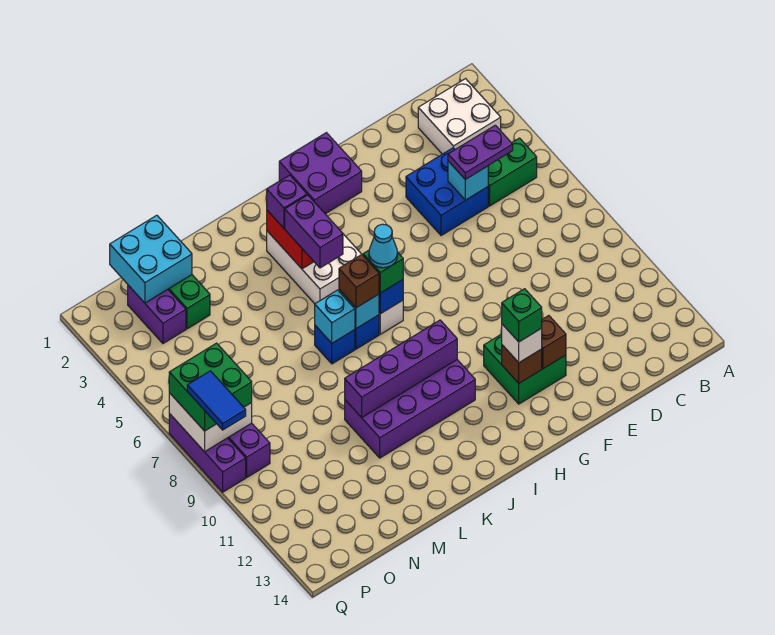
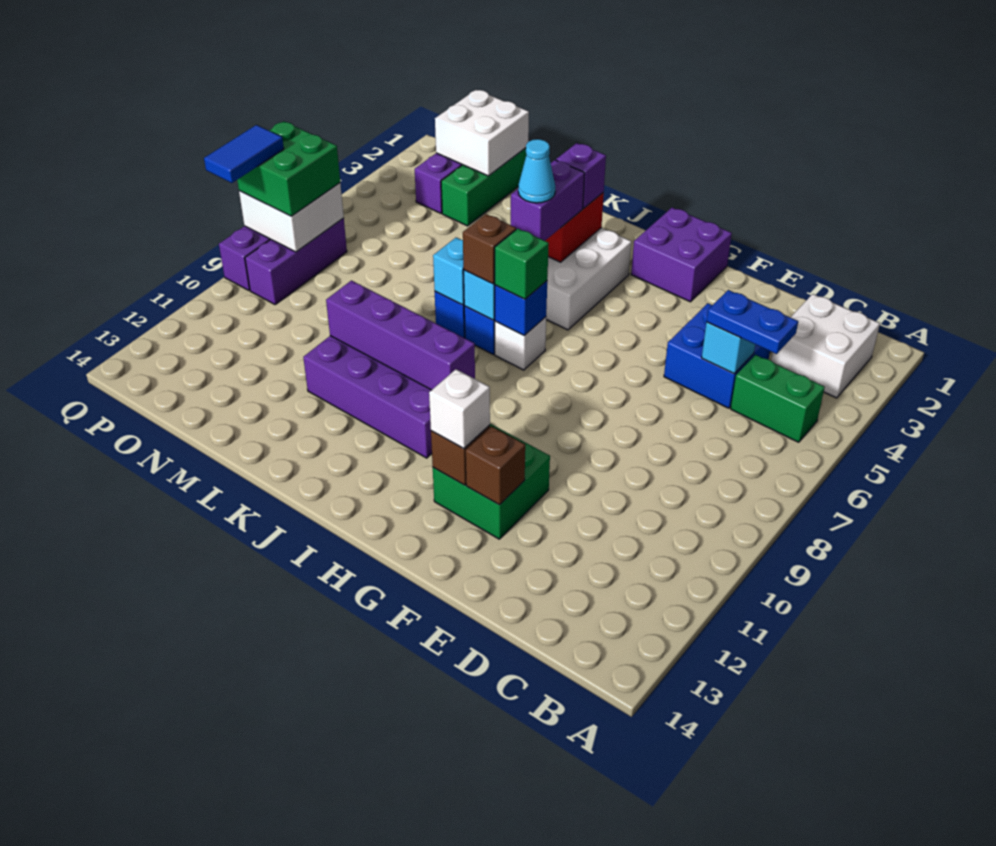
purple plate C5:D5 level 3 -> blue plate C5:D5 level 3
green brick G12 level 4 -> none
cyan cone I7 level 4 -> cyan cone J5 level 4
cyan brick N1:O2 level 2 -> white brick N1:O2 level 2

